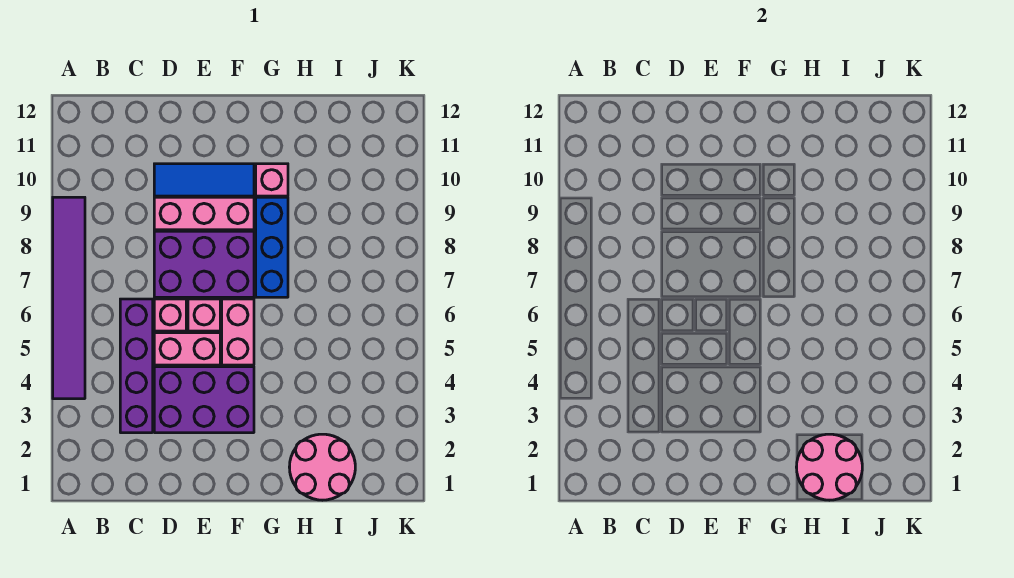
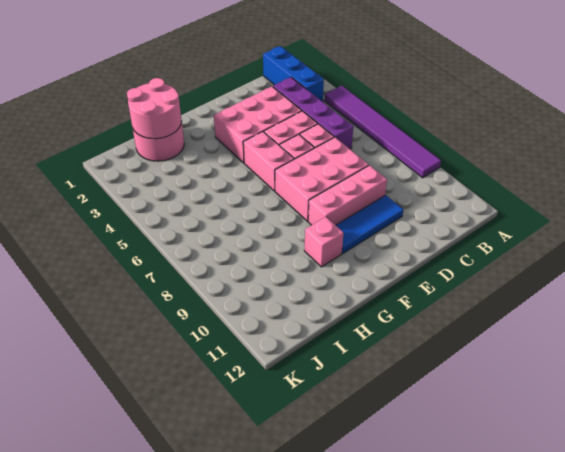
purple brick D3:F4 level 1 -> pink brick D3:F4 level 1
purple brick D7:F8 level 1 -> pink brick D7:F8 level 1
blue brick G7:G9 level 1 -> blue brick B1:B3 level 1

